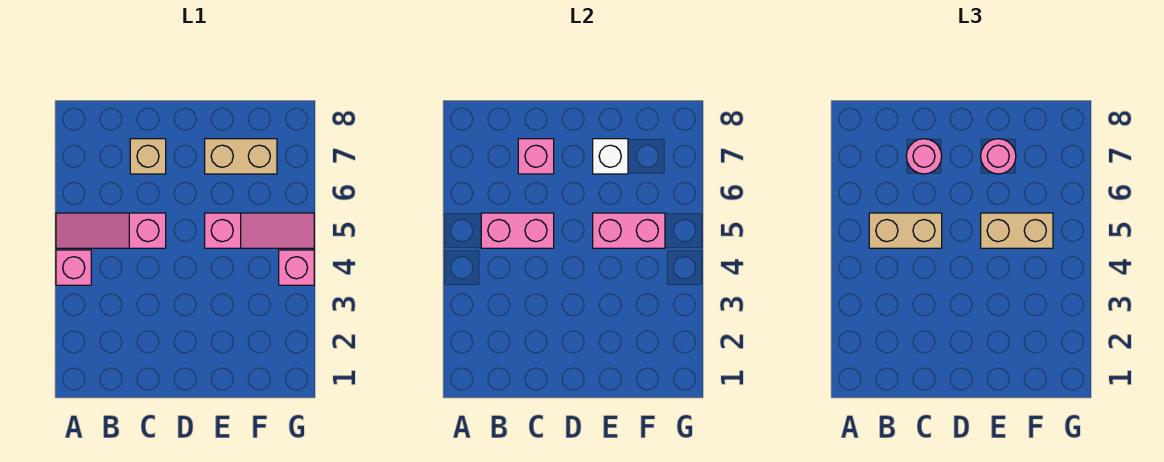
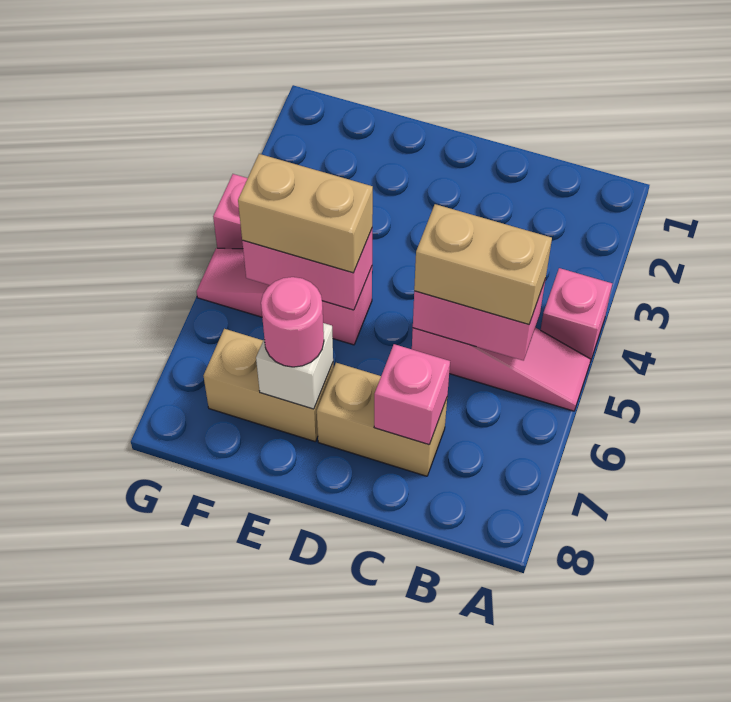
tan brick C7 level 1 -> tan brick C7:D7 level 1
pink round brick C7 level 3 -> none

